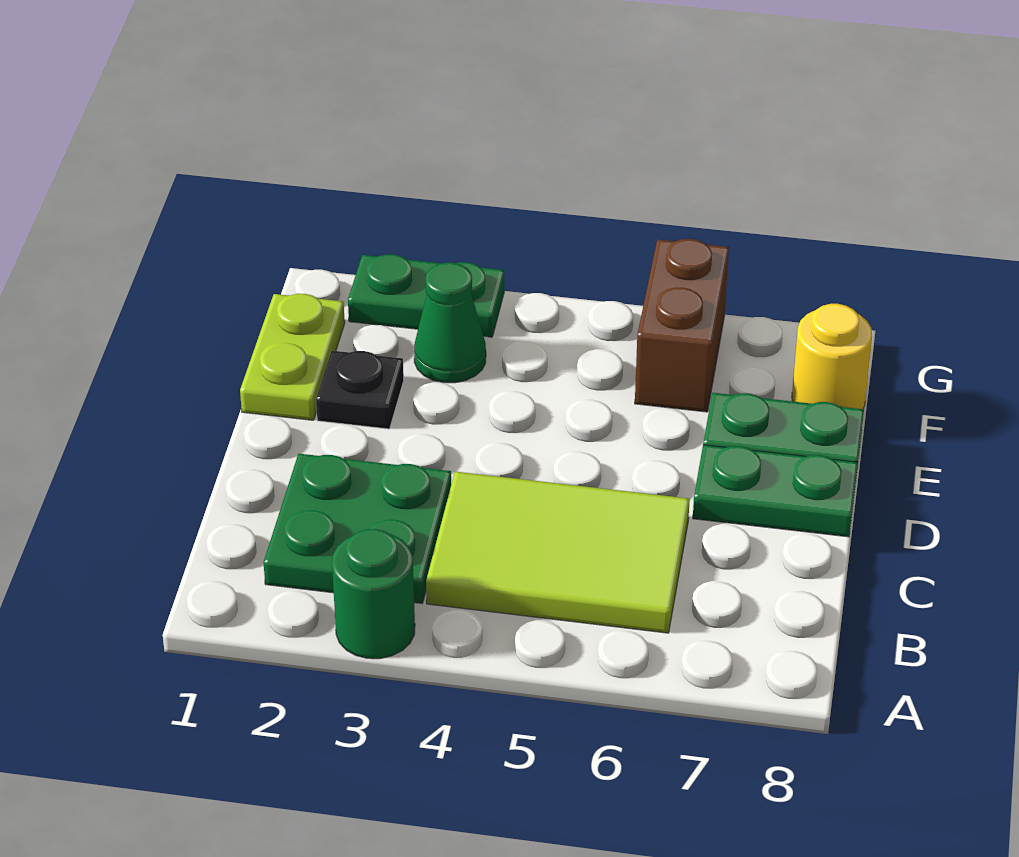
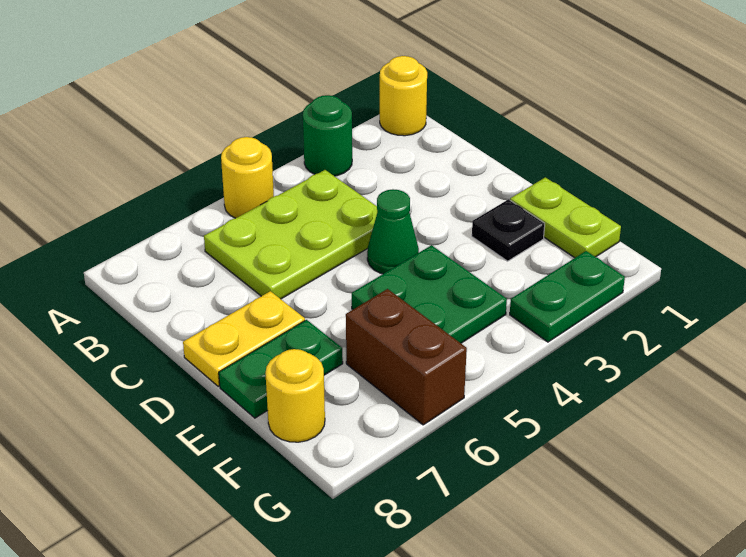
none -> yellow round brick A1 level 1
none -> yellow round brick A5 level 1
green plate B2:C3 level 1 -> green plate E4:F5 level 1
lime tile B4:C6 level 1 -> lime plate B4:C6 level 1
green plate D7:D8 level 1 -> yellow plate D7:D8 level 1
green cone F3 level 1 -> green cone D4 level 1

